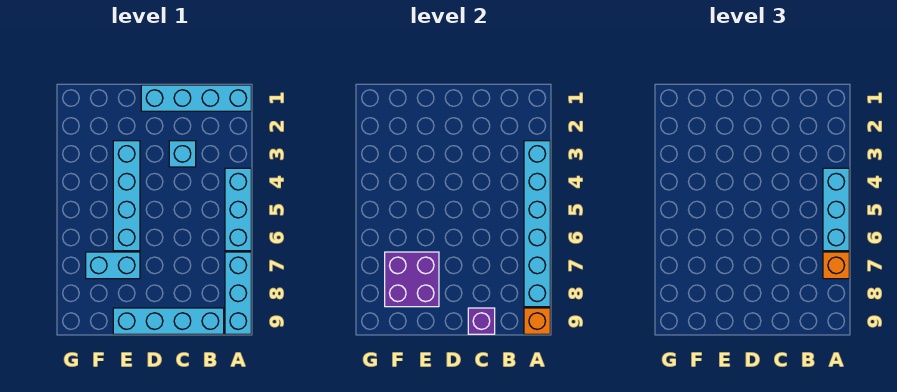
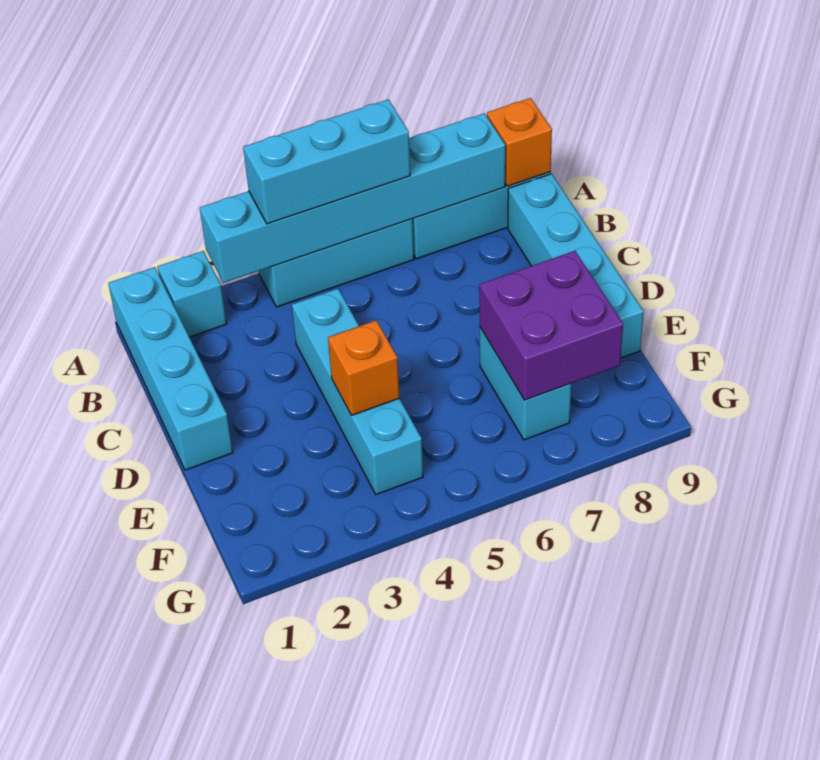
orange brick A7 level 3 -> orange brick E4 level 2
cyan brick C3 level 1 -> cyan brick A2 level 1
purple brick C9 level 2 -> none
cyan brick E3:E6 level 1 -> cyan brick C4:F4 level 1

